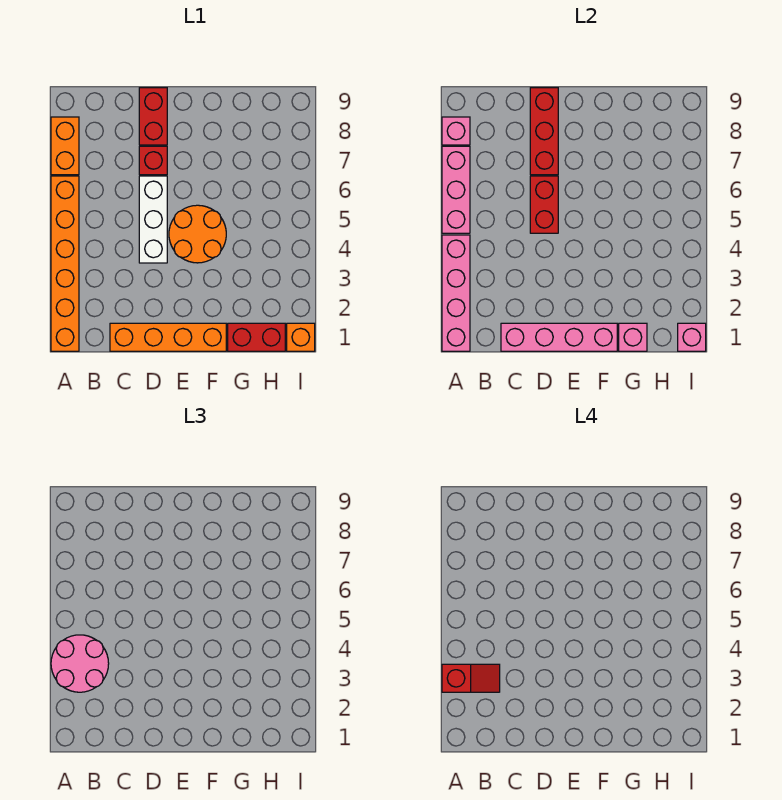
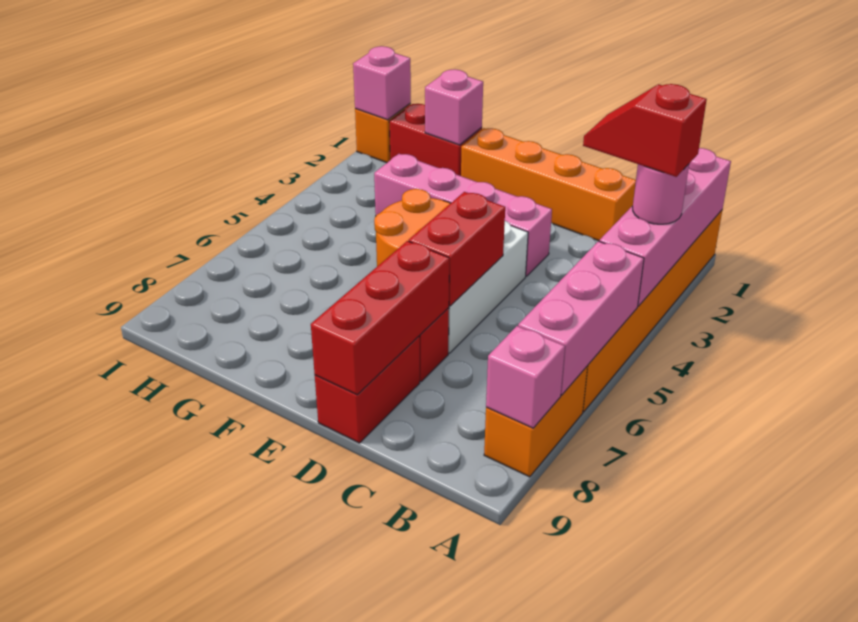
pink round brick A3:B4 level 3 -> pink round brick A3 level 3
pink brick C1:F1 level 2 -> pink brick D3:G3 level 1

